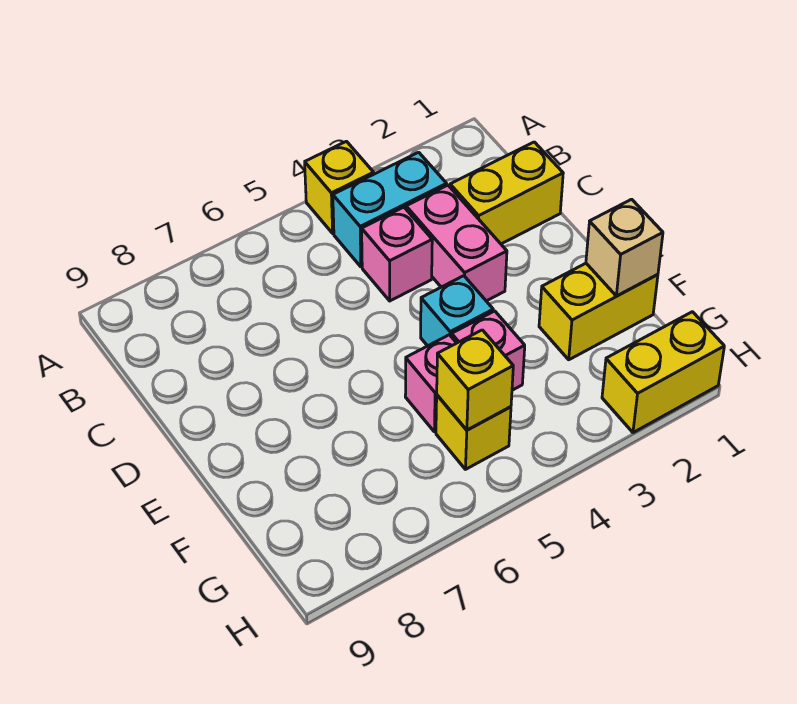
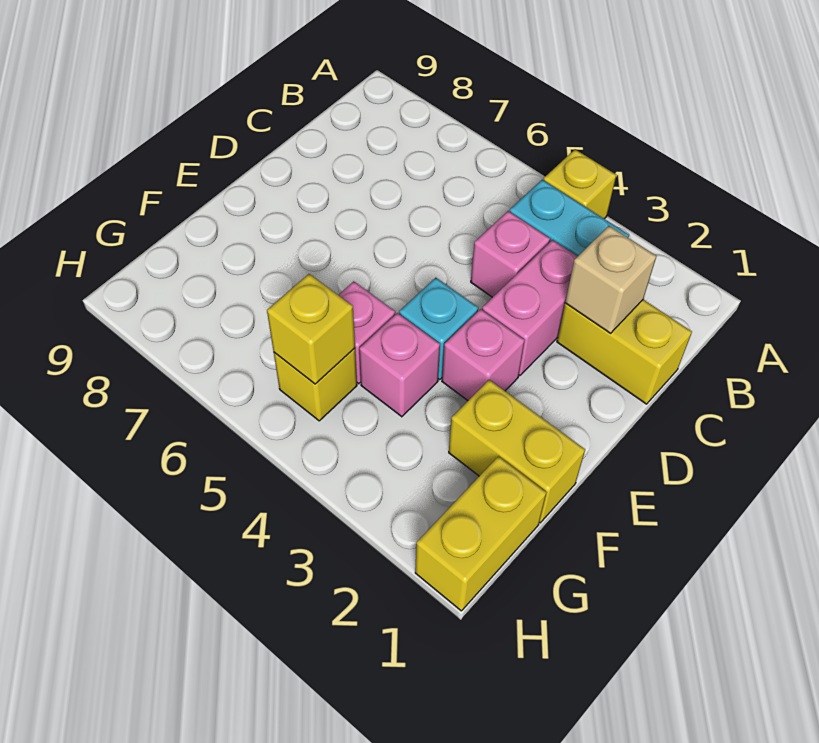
none -> pink brick E3 level 1
tan brick F1 level 2 -> tan brick C2 level 2
yellow brick H1:H2 level 1 -> yellow brick G1:H1 level 1

